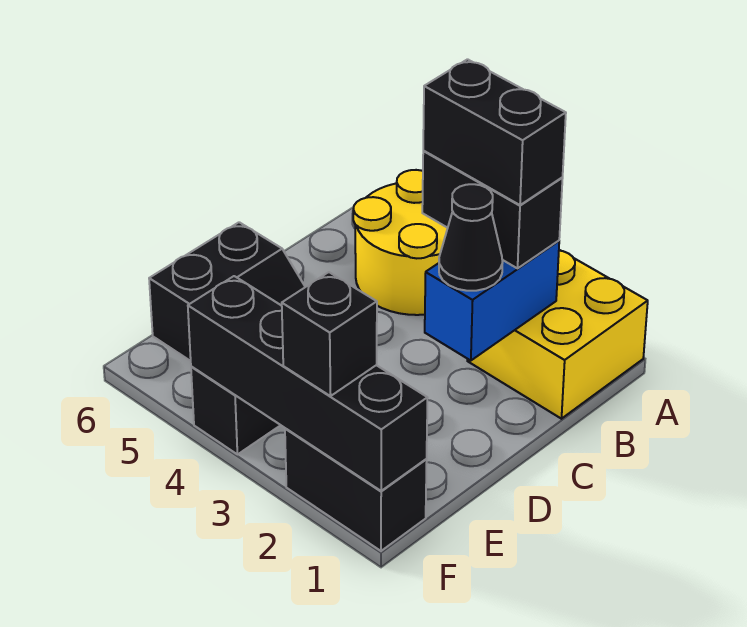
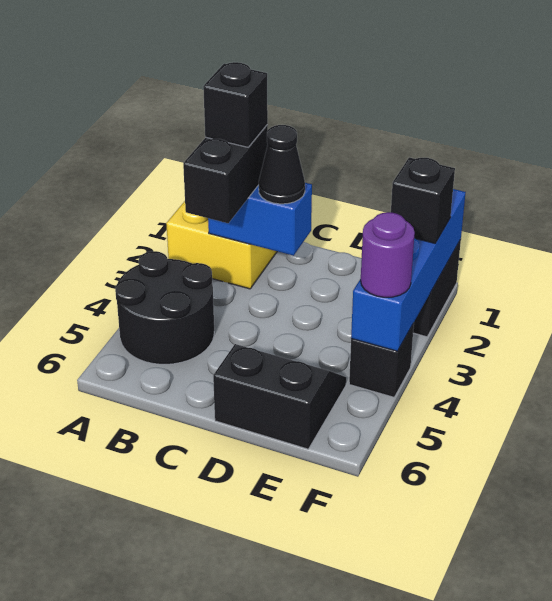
yellow round brick A4:B5 level 1 -> black round brick A4:B5 level 1
black brick B2:B3 level 4 -> black brick B2 level 4
black brick F1:F4 level 2 -> blue brick F1:F4 level 2
none -> purple round brick F4 level 3

